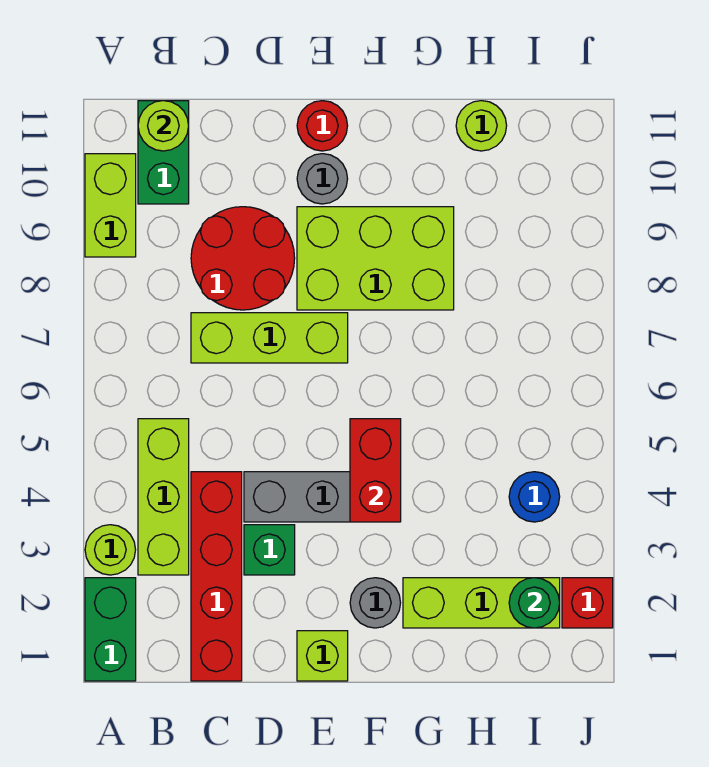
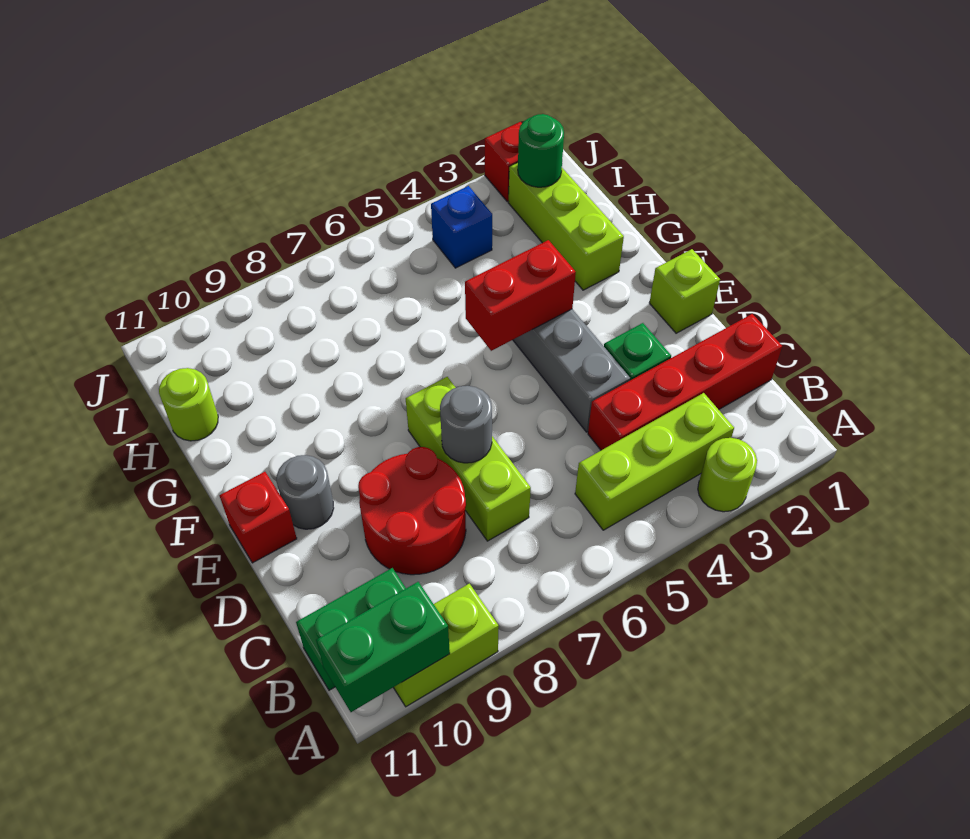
green brick A1:A2 level 1 -> green brick A10:A11 level 2
lime round brick B11 level 2 -> none
lime brick E8:G9 level 1 -> none
red round brick E11 level 1 -> red brick E11 level 1
grey round brick F2 level 1 -> grey round brick D7 level 2
blue round brick I4 level 1 -> blue brick I4 level 1

